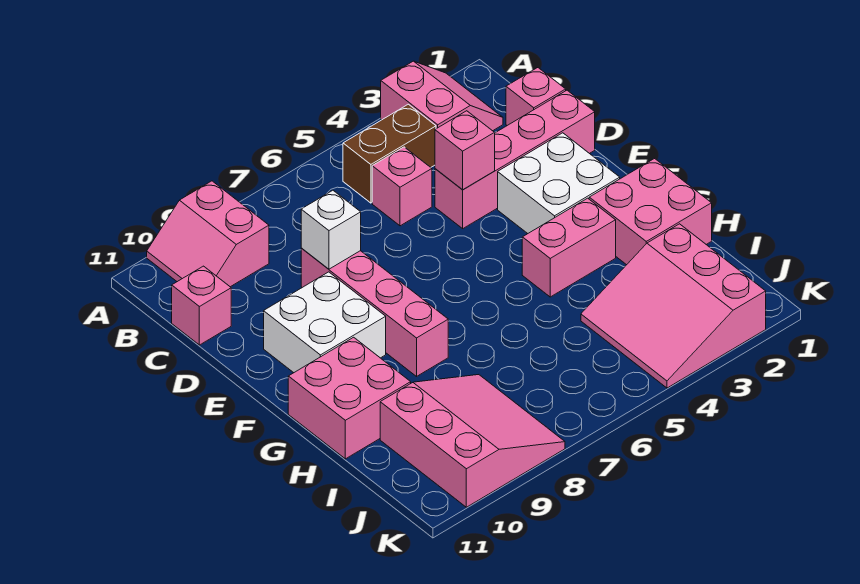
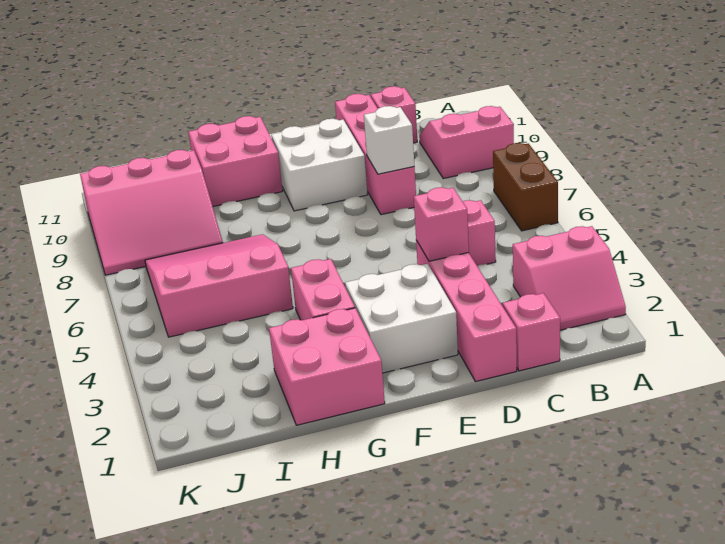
brown brick B4:B5 level 1 -> brown brick A6:A7 level 1
pink brick D8:G8 level 1 -> pink brick D8:D11 level 1
pink slope I2:K4 level 1 top 2 -> pink slope H5:J7 level 1 top 5

